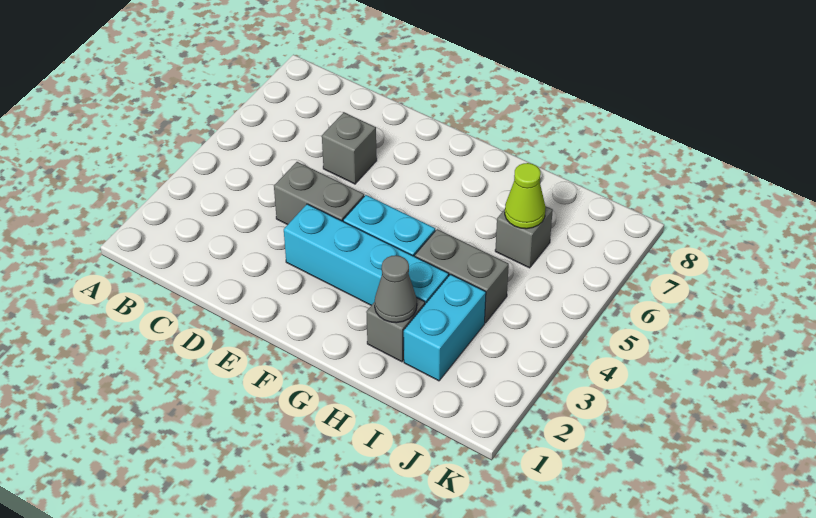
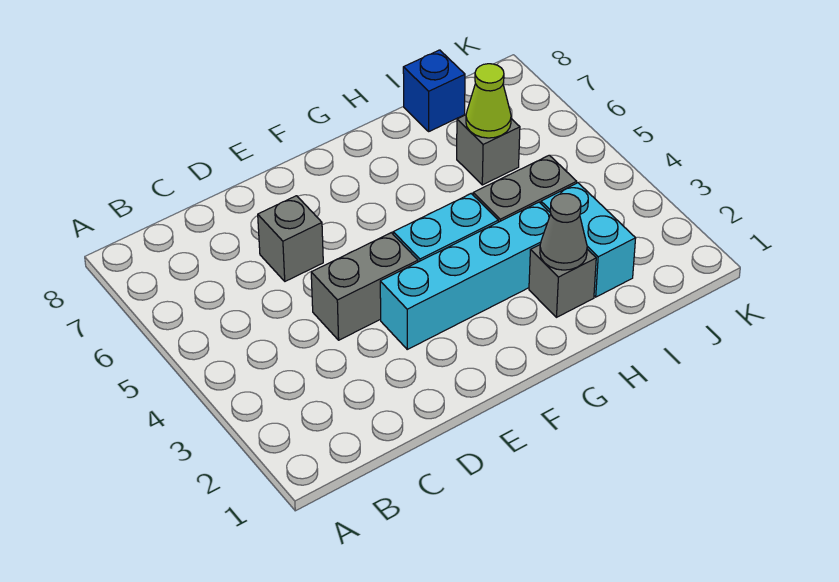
none -> blue brick I8 level 1

